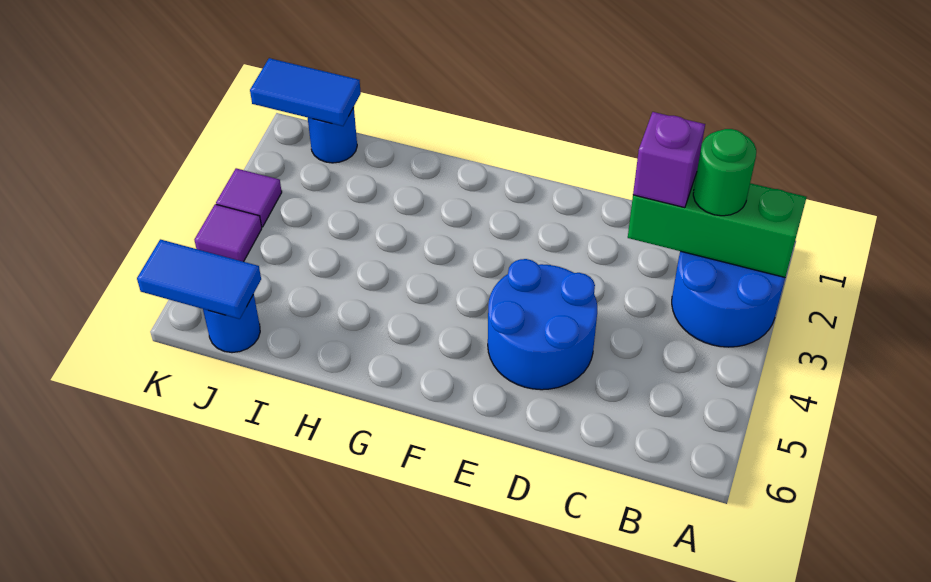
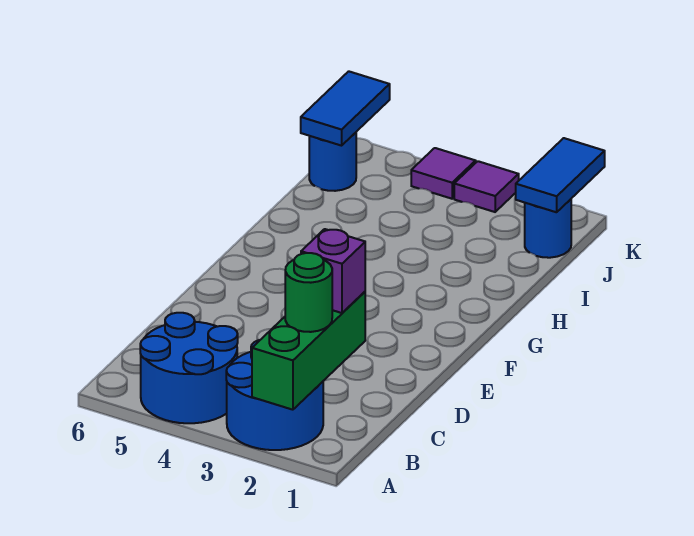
blue round brick D4:E5 level 1 -> blue round brick A4:B5 level 1

